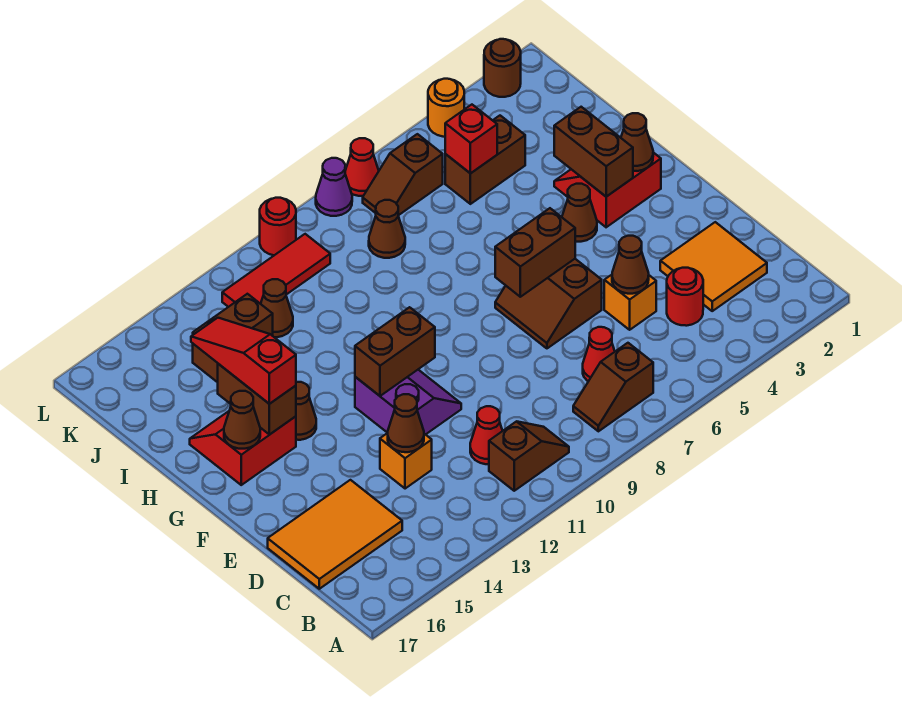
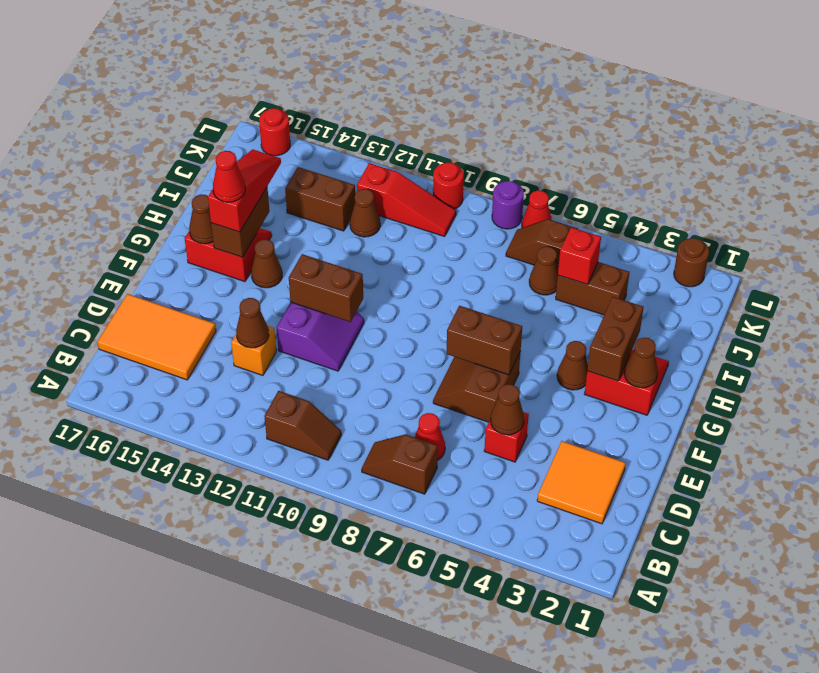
red round brick C4 level 1 -> red round brick L16 level 1
red cone C11 level 1 -> red cone G15 level 4
orange brick D5 level 1 -> red brick D5 level 1
brown cone J8 level 1 -> brown cone J6 level 1
red tile K10:K12 level 1 -> red slope K10:K12 level 1 top 12
orange round brick L4 level 1 -> none
purple cone L8 level 1 -> purple round brick L8 level 1

